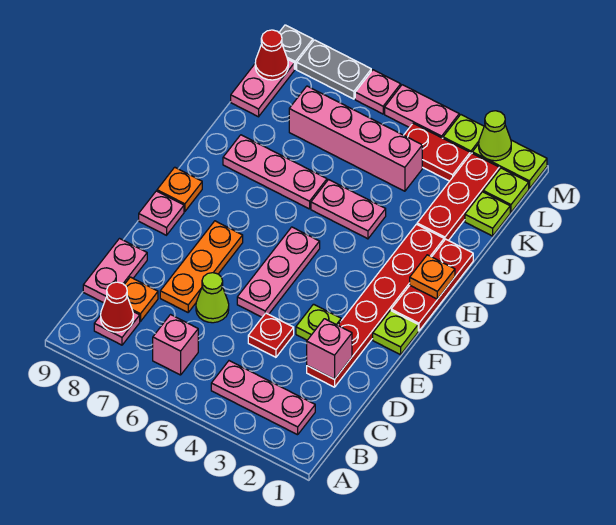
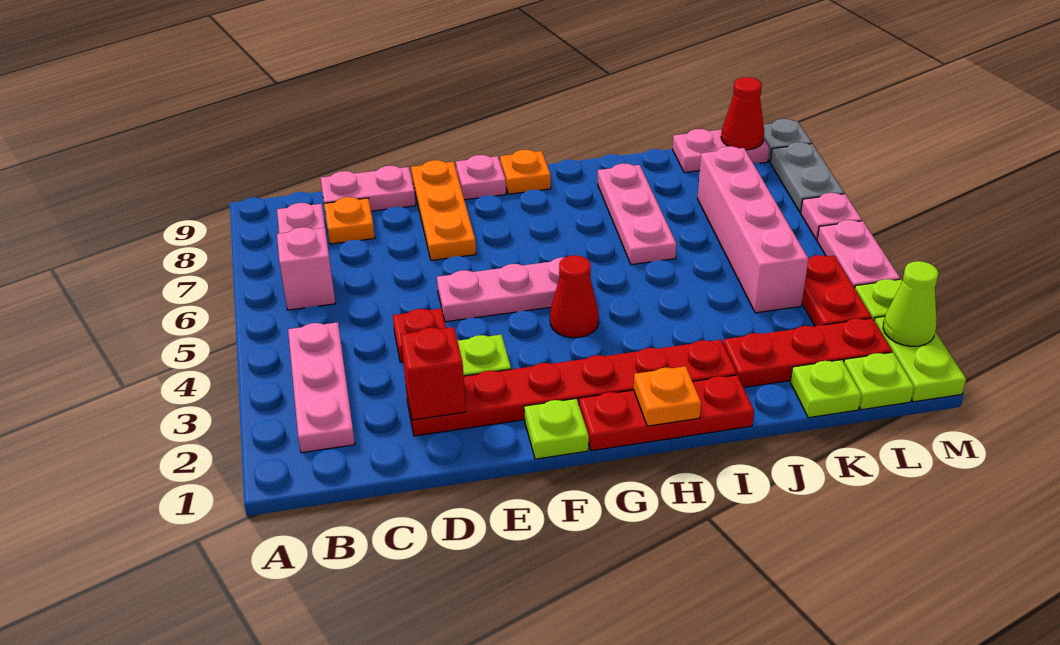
red cone B8 level 2 -> red cone G4 level 1
pink brick D2 level 2 -> red brick D2 level 2
lime cone D6 level 1 -> none
orange plate D7:F7 level 1 -> orange plate E7:E9 level 1
pink plate I4:I5 level 1 -> none

